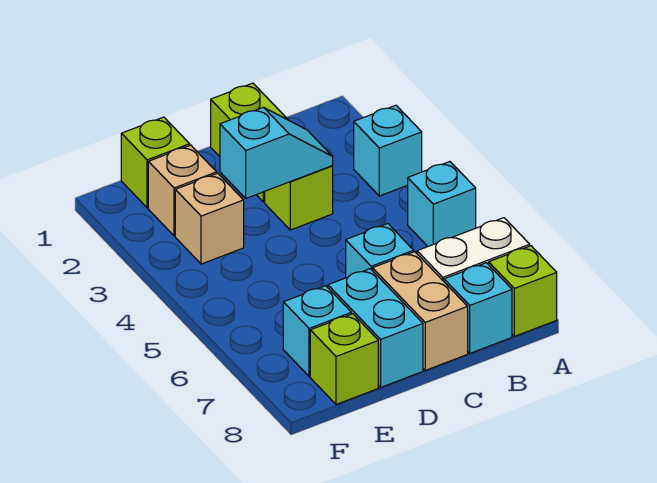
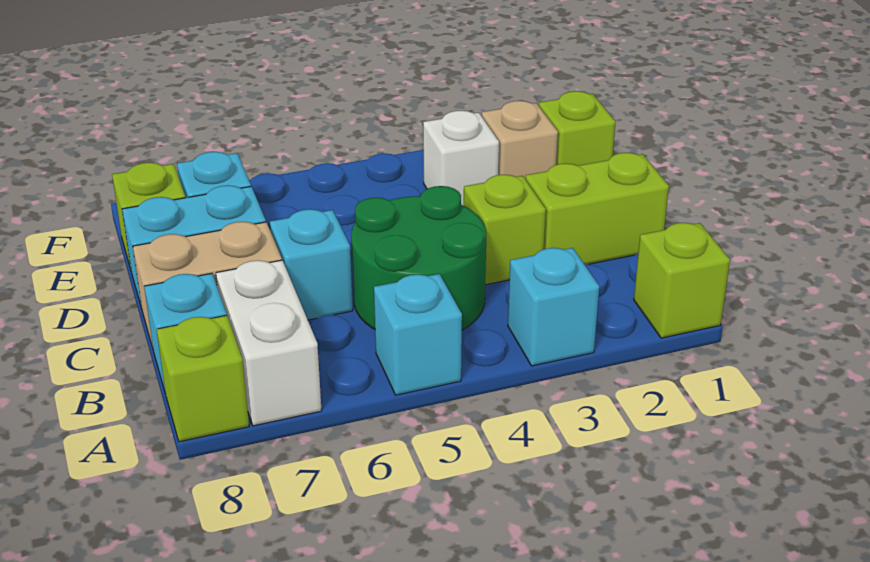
none -> lime brick A1 level 1
none -> green round brick B4:C5 level 1
cyan slope C3:D3 level 2 top D -> none
tan brick E3 level 1 -> white brick E3 level 1

